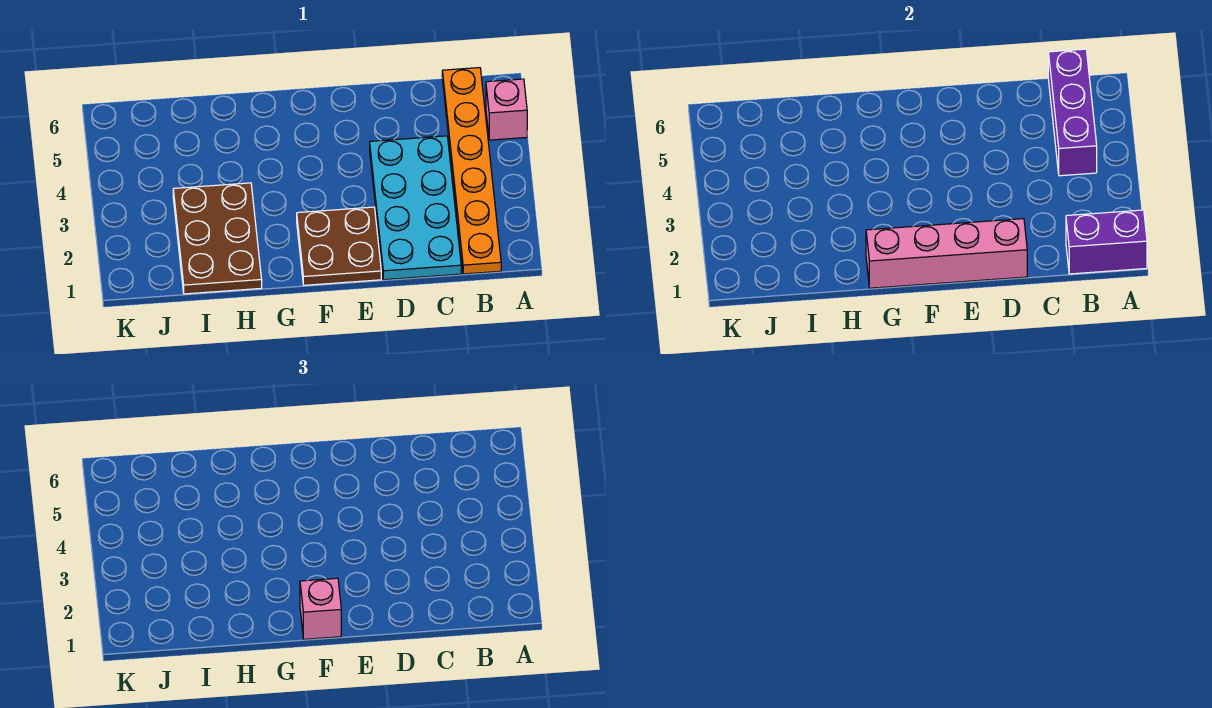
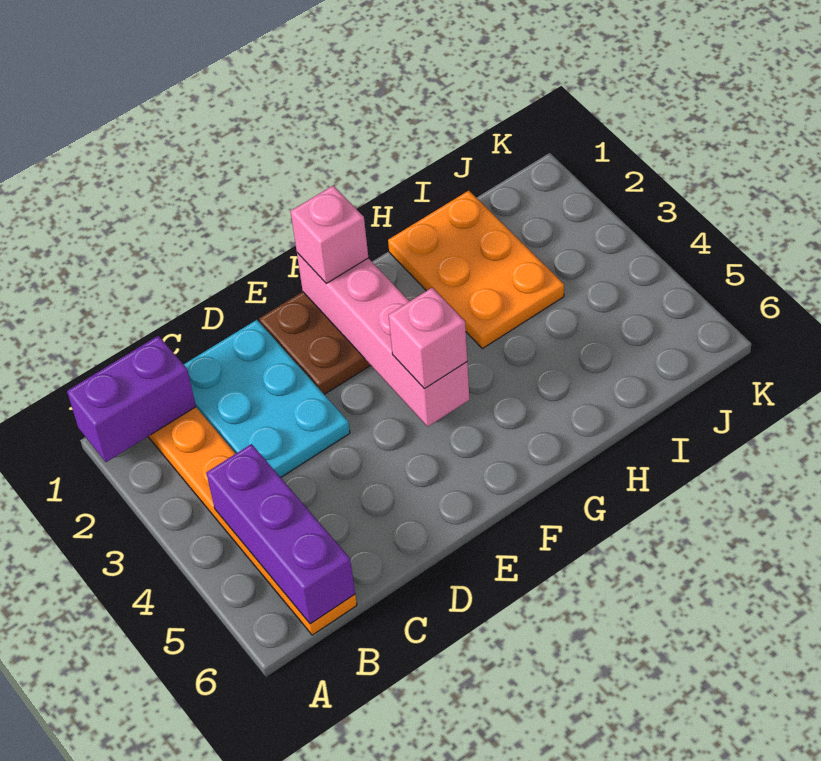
pink brick A5 level 1 -> pink brick F4 level 3
cyan plate C1:D4 level 1 -> cyan plate C1:D3 level 1
pink brick D1:G1 level 2 -> pink brick F1:F4 level 2
brown plate H1:I3 level 1 -> orange plate H1:I3 level 1

